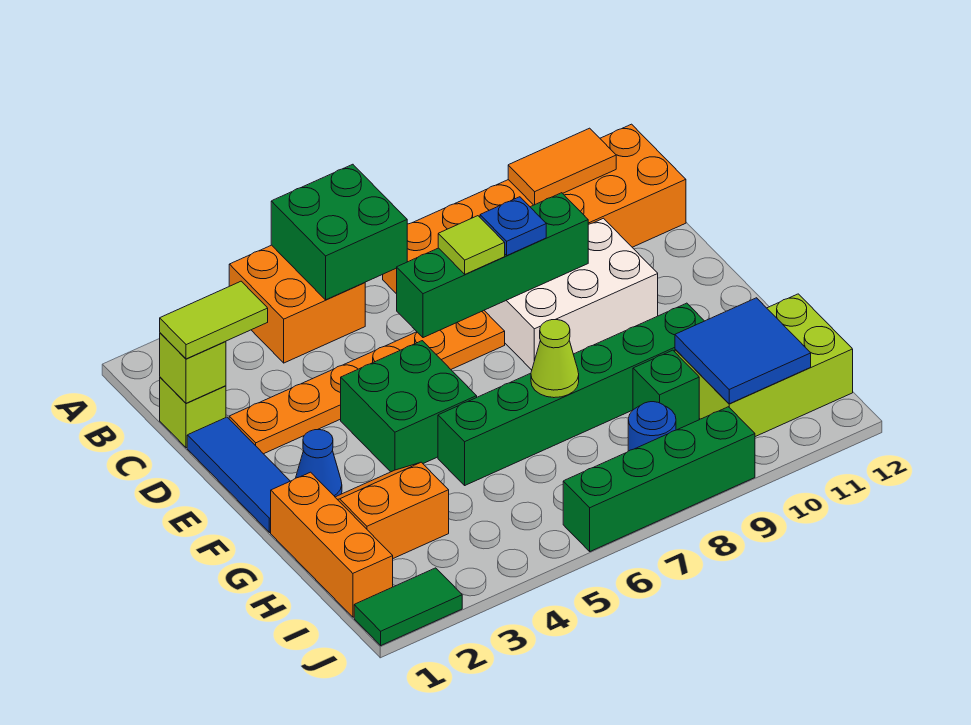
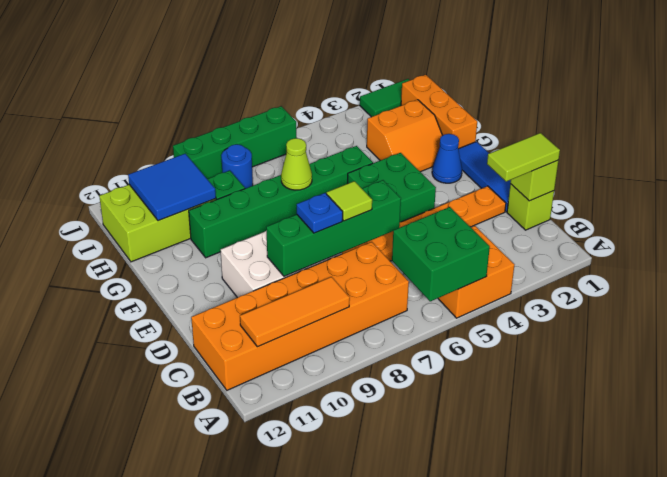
orange tile B10:B11 level 2 -> orange tile B9:B11 level 2

